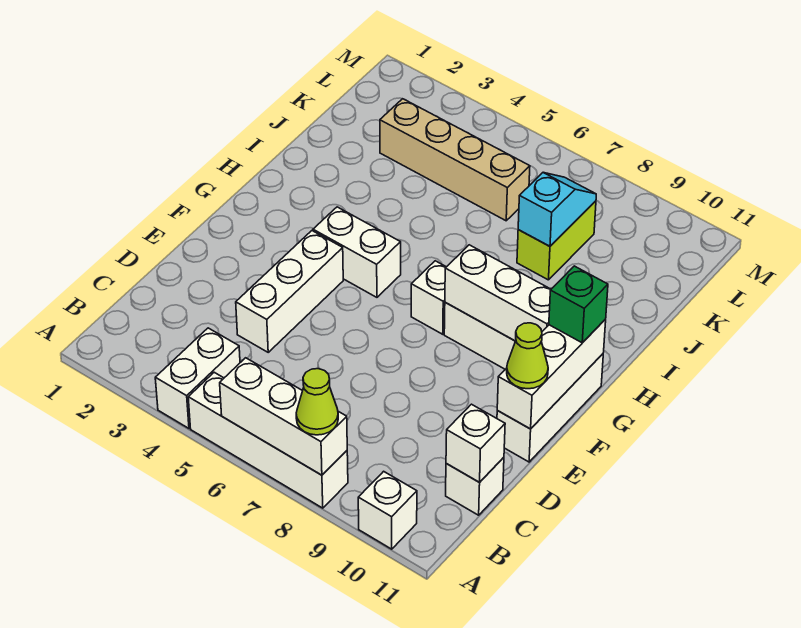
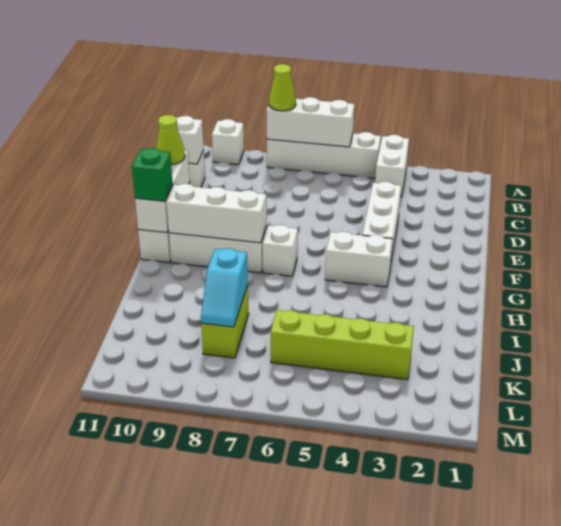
tan brick K3:K6 level 1 -> lime brick K3:K6 level 1

